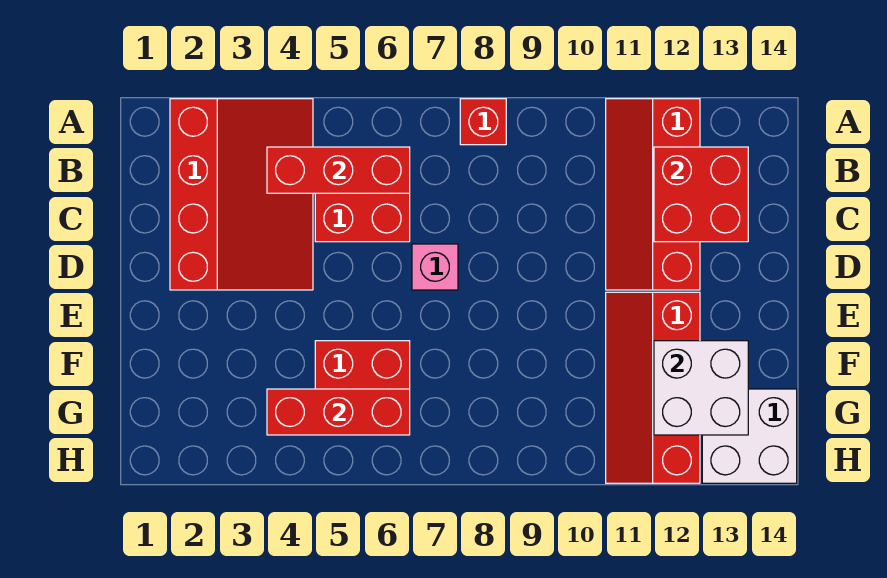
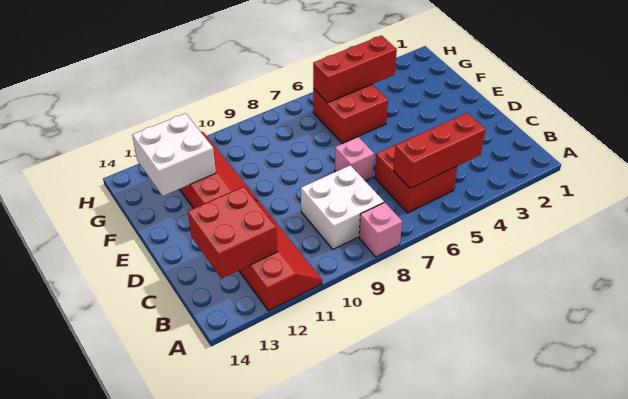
red slope A2:D4 level 1 top 2 -> none
red brick A8 level 1 -> pink brick A8 level 1
white brick G13:H14 level 1 -> white brick B8:C9 level 1

